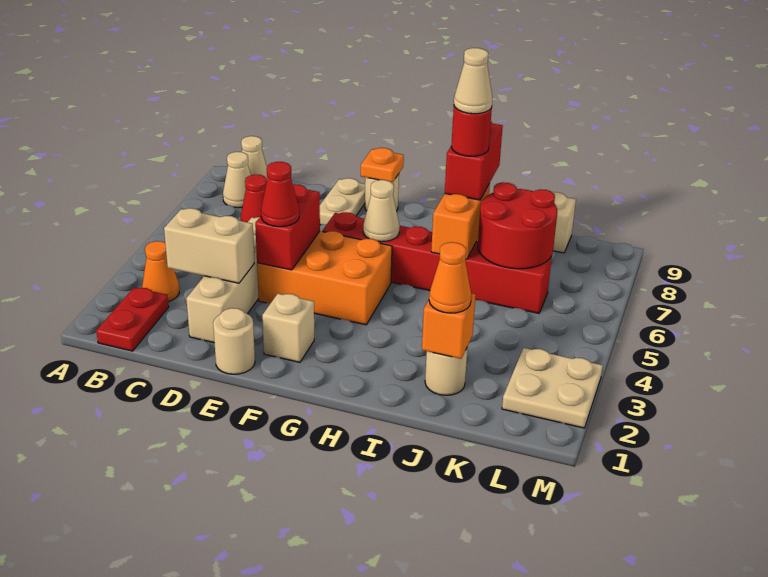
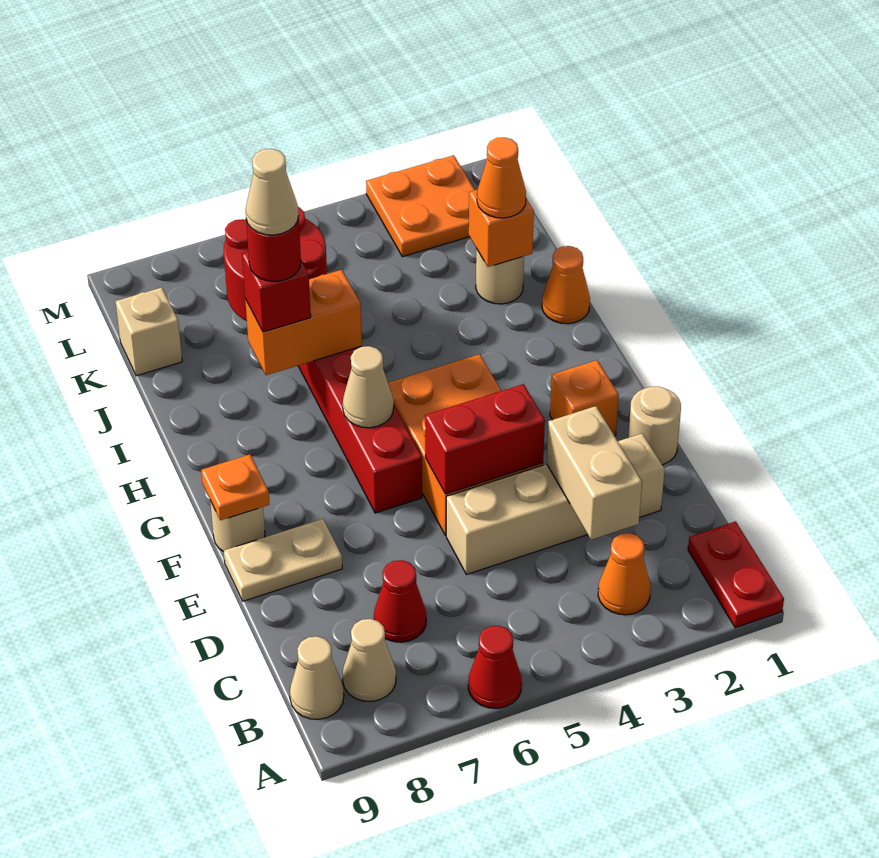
red plate B1:B2 level 1 -> red plate A1:B1 level 1
red cone E4 level 3 -> red cone A6 level 1
tan brick F2 level 1 -> orange brick F2 level 1
none -> orange cone I1 level 1
red brick I7:I8 level 3 -> red brick I7 level 3
tan plate L2:M3 level 1 -> orange plate L2:M3 level 1

